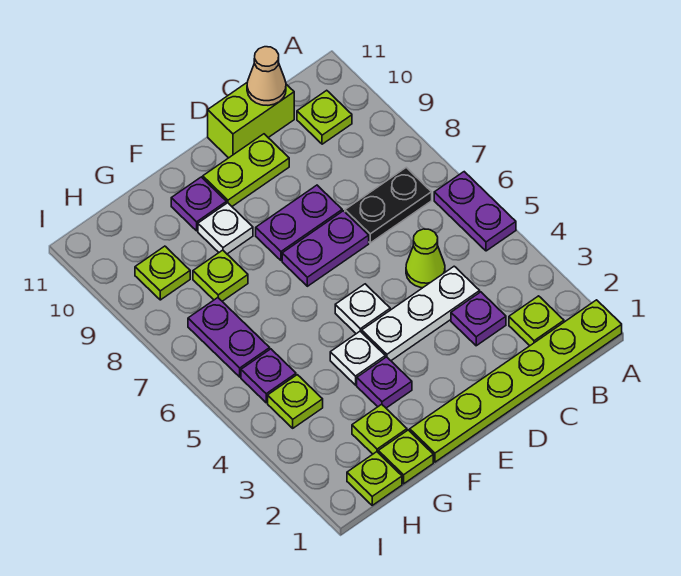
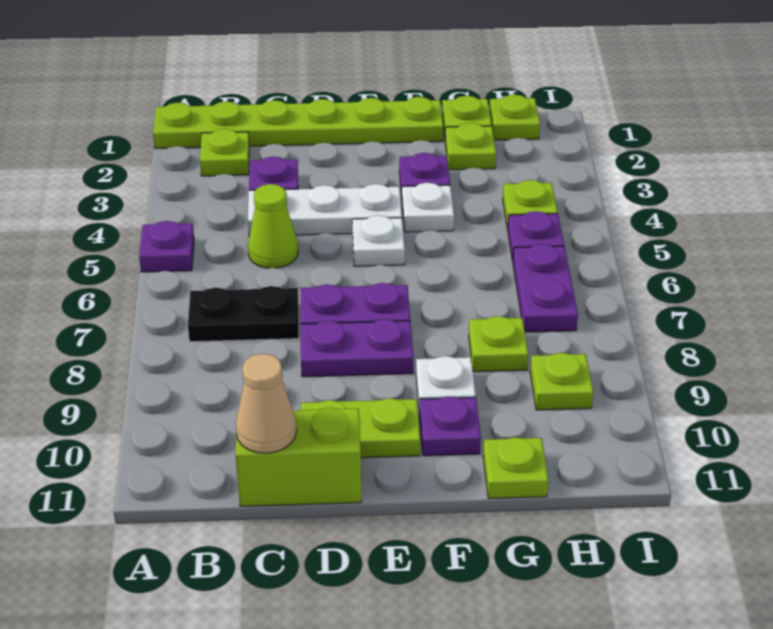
purple plate A5:A6 level 1 -> purple plate A5 level 1
lime plate B10 level 1 -> lime plate G11 level 1

